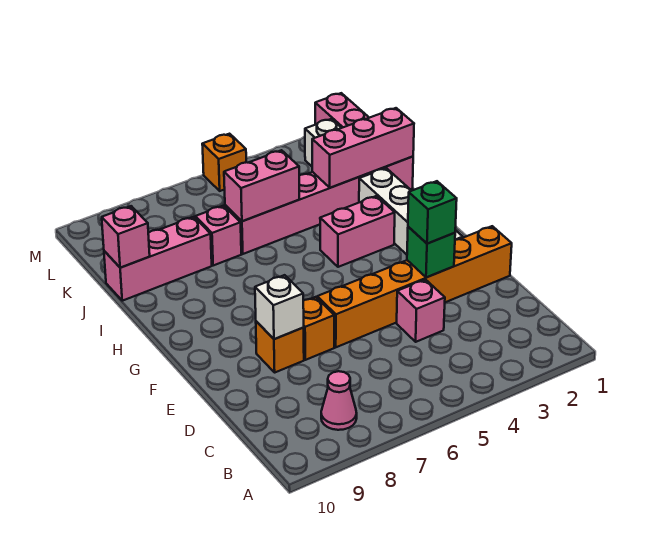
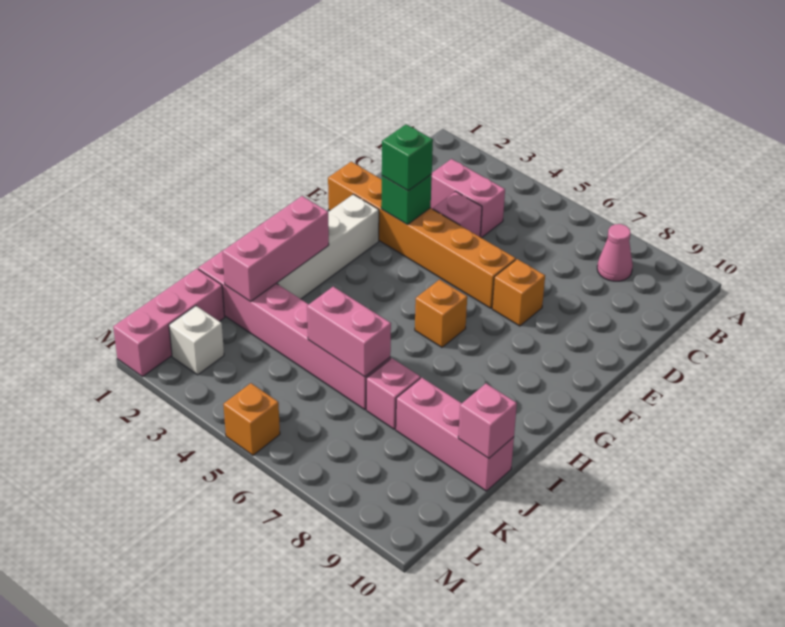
orange brick E8 level 1 -> orange brick G6 level 1
white brick E8 level 2 -> none
pink brick H3:H4 level 1 -> pink brick C3:C4 level 1
pink brick J1:J3 level 2 -> pink brick H2:J2 level 2

